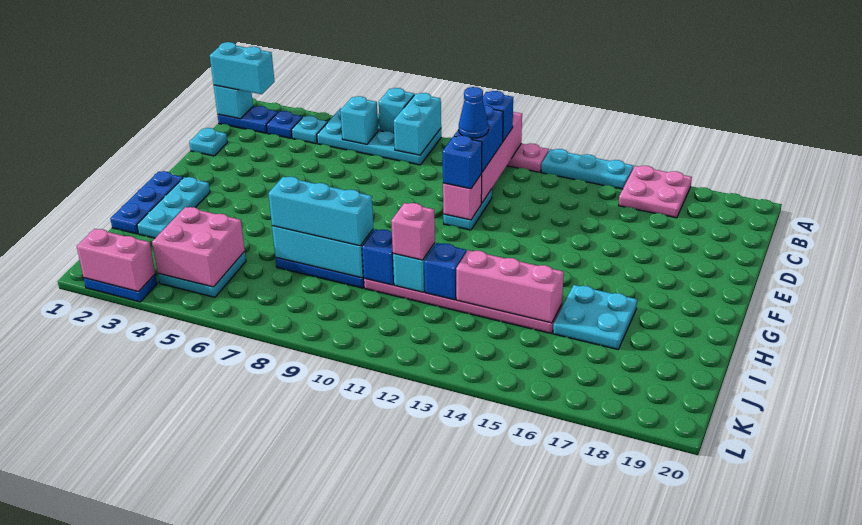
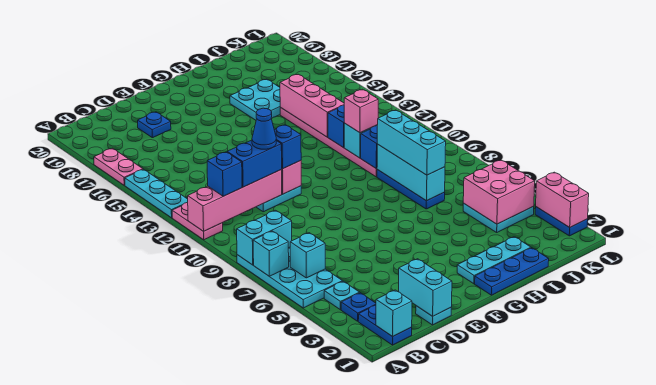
pink plate A16:B17 level 1 -> pink plate A16:A17 level 1
cyan brick B1:B2 level 3 -> cyan brick D1:D2 level 2
none -> blue plate D18 level 1

